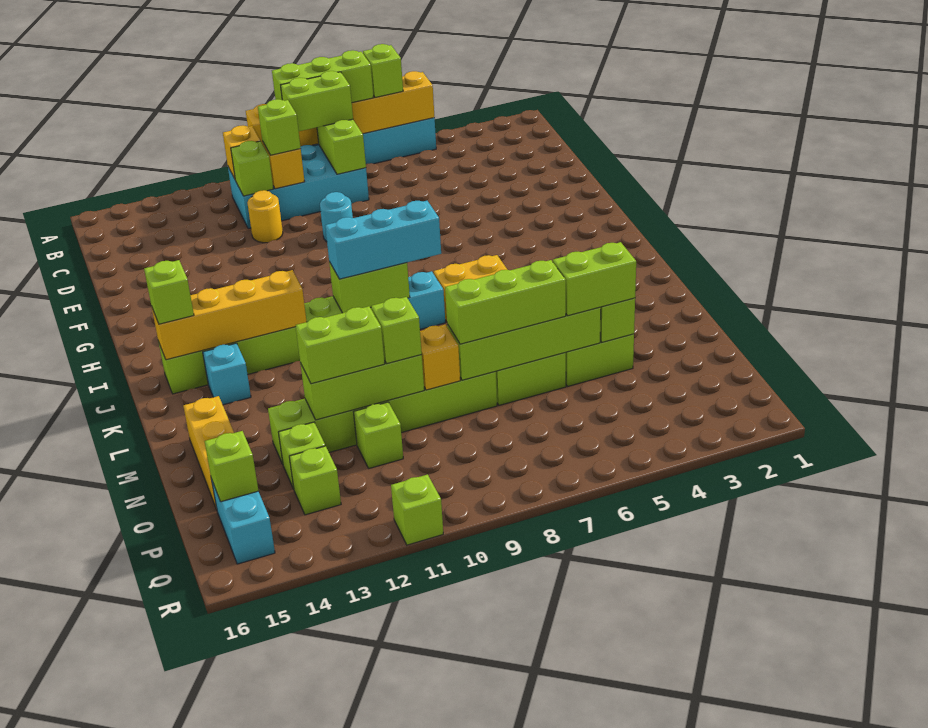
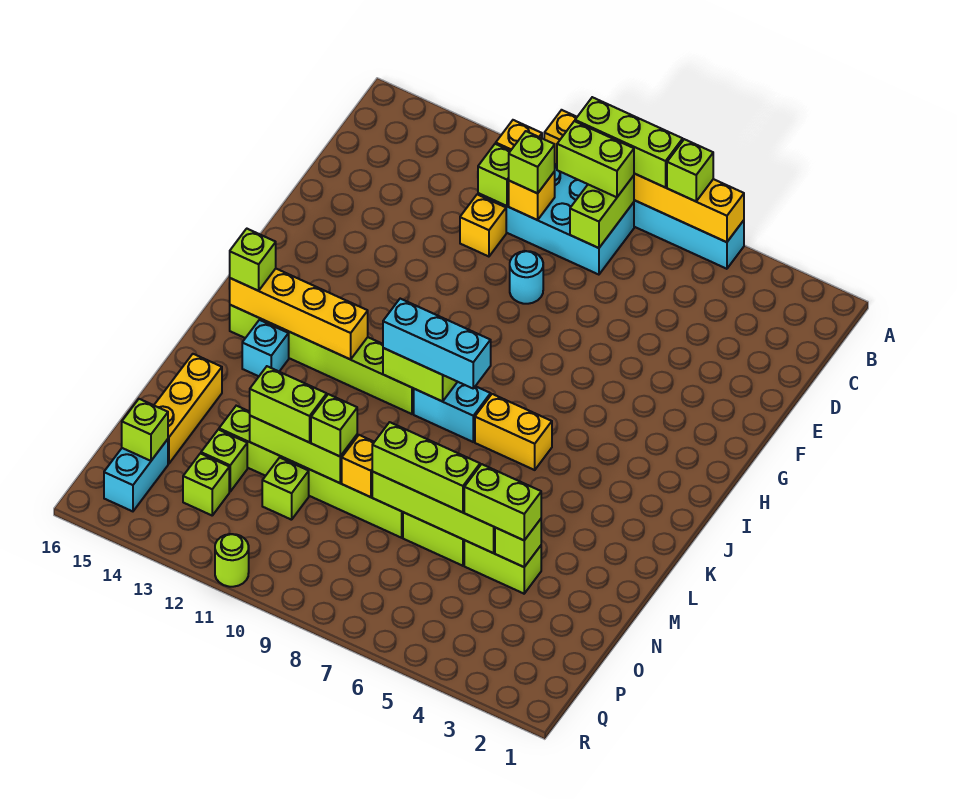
yellow round brick D11 level 1 -> yellow brick D11 level 1
lime brick R11 level 1 -> lime round brick R11 level 1

